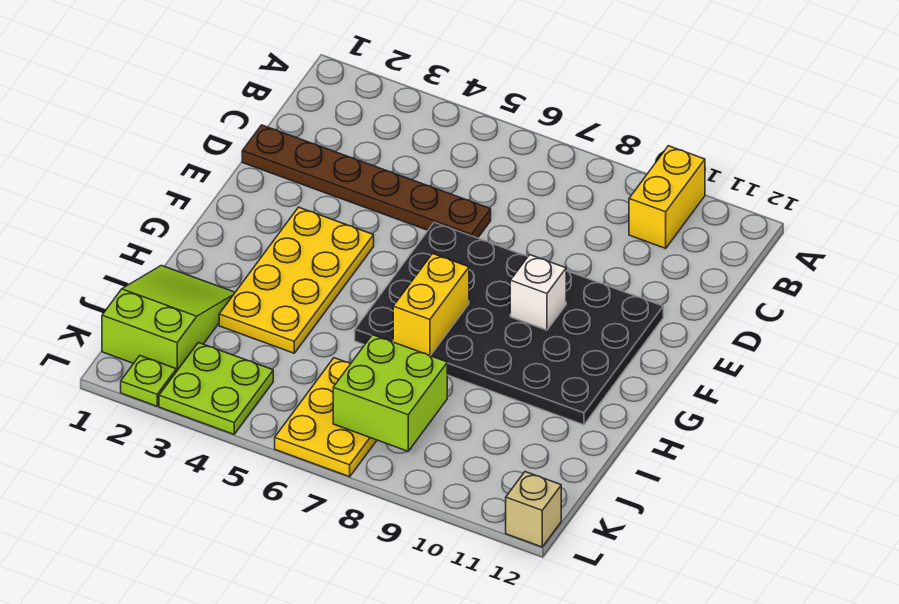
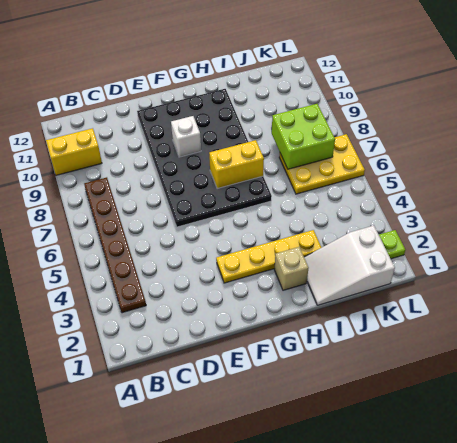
brown plate D1:D6 level 1 -> brown plate B3:B8 level 1
yellow plate F3:I4 level 1 -> yellow plate F3:I3 level 1
lime slope I1:K2 level 1 top K -> white slope I1:K2 level 1 top K
lime plate K3:L4 level 1 -> none
tan brick L12 level 1 -> tan brick H2 level 1

